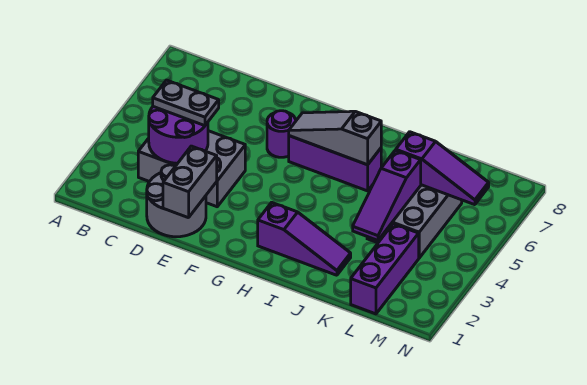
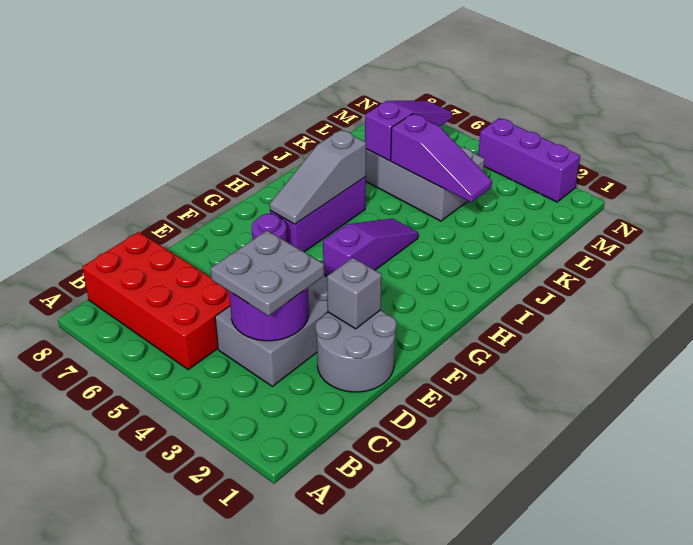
none -> red brick B5:C8 level 1
grey plate C4:D4 level 3 -> grey plate C3:D4 level 3
grey brick E1:E2 level 2 -> grey brick E2 level 2
purple slope H2:J2 level 1 top H -> purple slope G4:I4 level 1 top G
purple brick L1:L3 level 1 -> purple brick N2:N4 level 1

